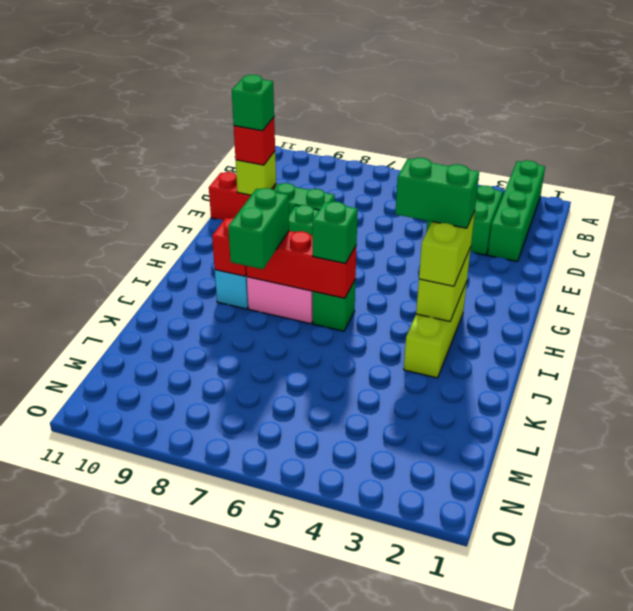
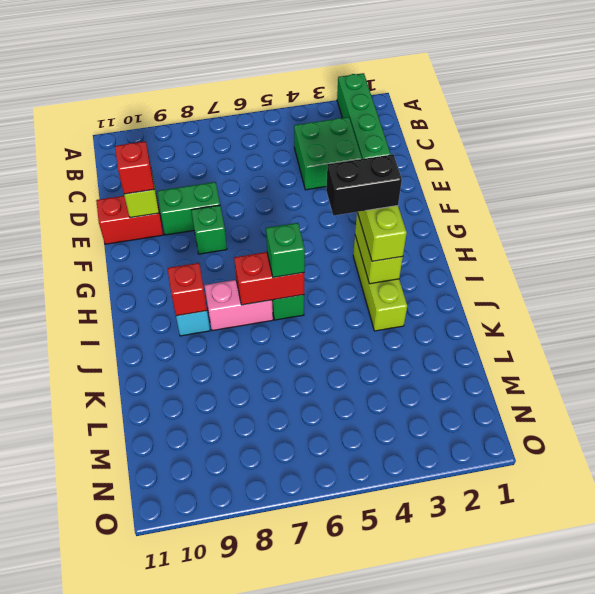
green brick E10 level 4 -> none
green brick H3:H4 level 4 -> black brick H3:H4 level 4
red brick I6:I8 level 2 -> red brick I6:I7 level 2
green brick I8:J8 level 3 -> none

